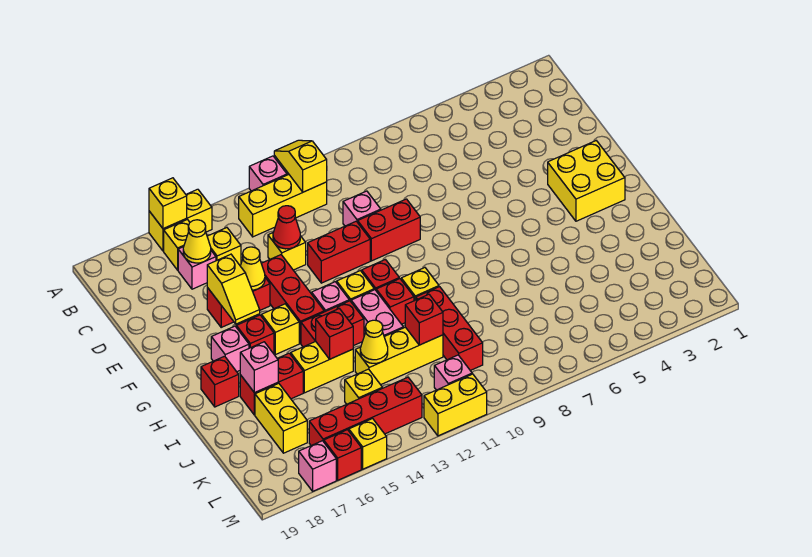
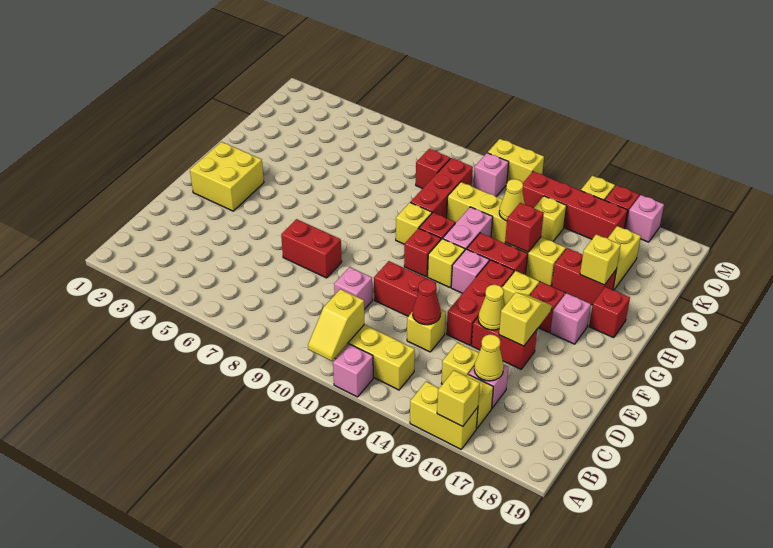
red brick E9:E10 level 1 -> red brick E7:E8 level 1
pink brick I17 level 2 -> yellow brick I17 level 2
red brick J11 level 2 -> red brick K9 level 1

